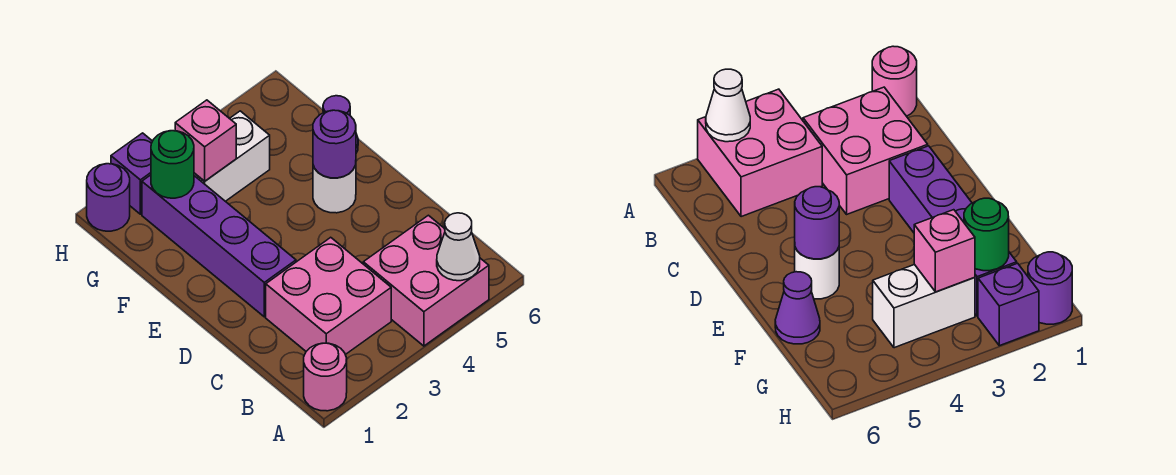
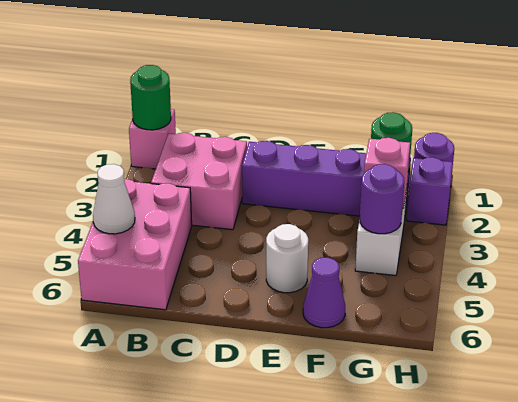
pink round brick A1 level 1 -> pink brick A1 level 1
none -> green round brick A1 level 2
pink brick A4:B5 level 1 -> pink brick A4:B6 level 1
purple round brick E5 level 2 -> purple round brick G4 level 2

